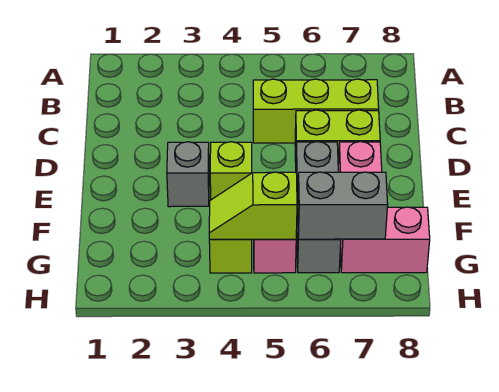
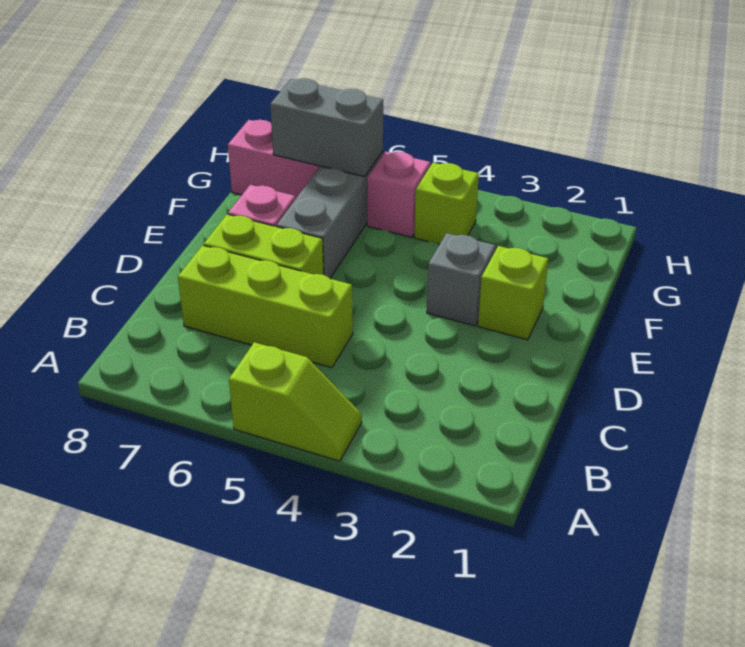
lime brick E4 level 1 -> lime brick E2 level 1
lime slope G4:G5 level 2 top 5 -> lime slope A4:A5 level 1 top 5

